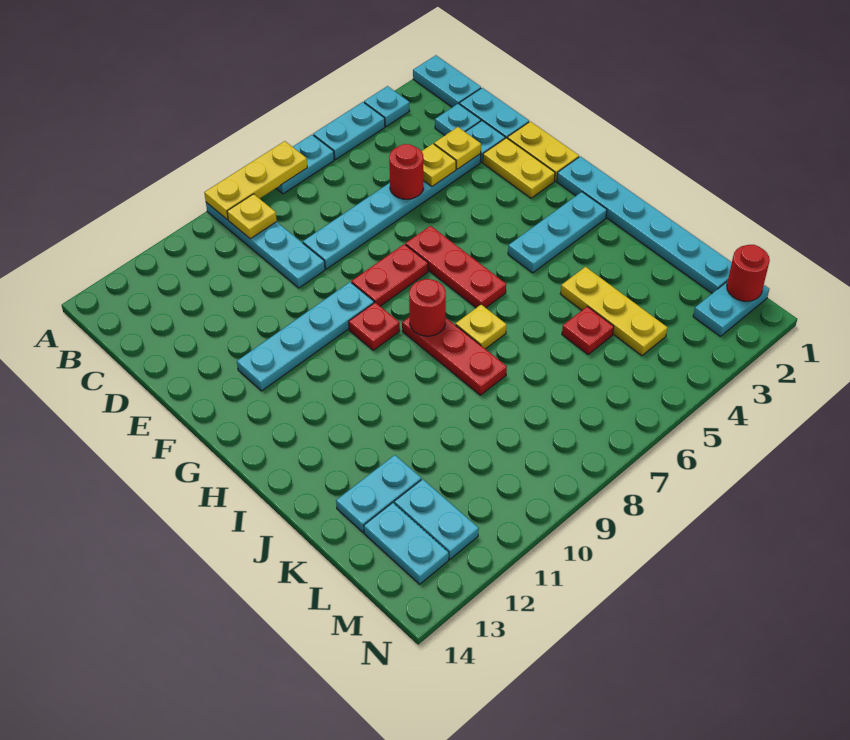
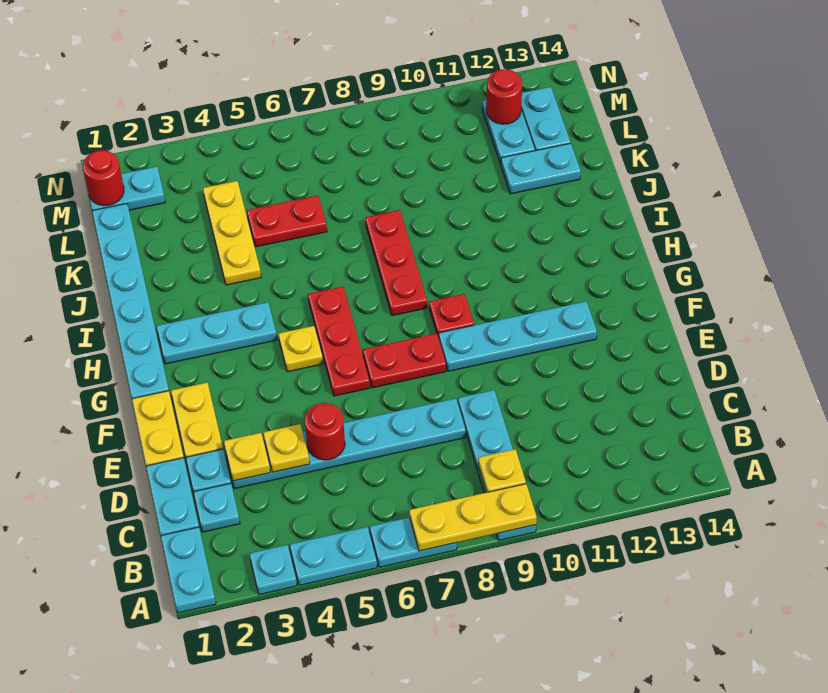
red round brick H8 level 2 -> red round brick M12 level 2
yellow plate I7 level 1 -> yellow plate G5 level 1
red plate K5 level 1 -> red plate K5:K6 level 1

